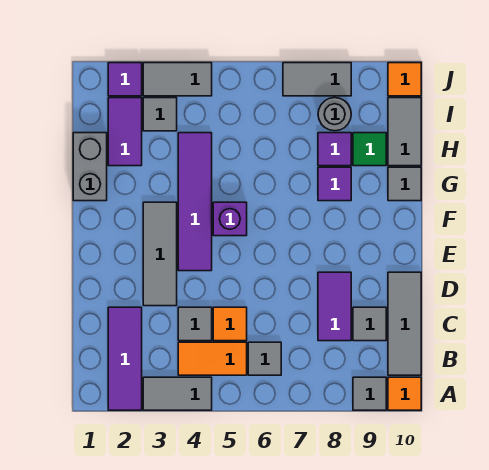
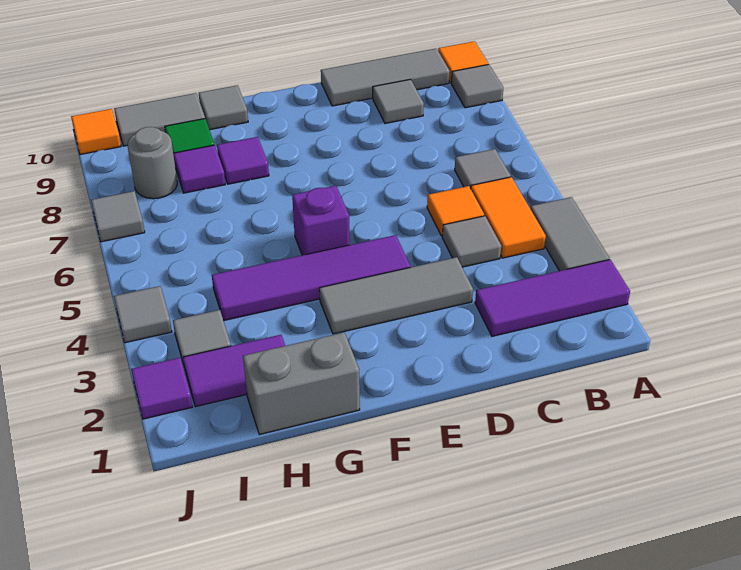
purple tile C8:D8 level 1 -> none
grey tile J3:J4 level 1 -> grey tile J4 level 1
grey tile J7:J8 level 1 -> grey tile J7 level 1

